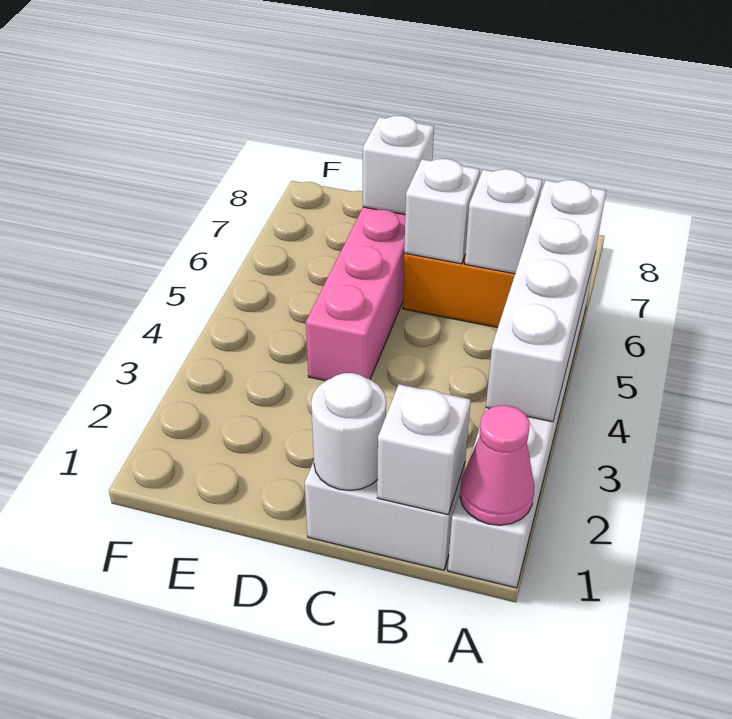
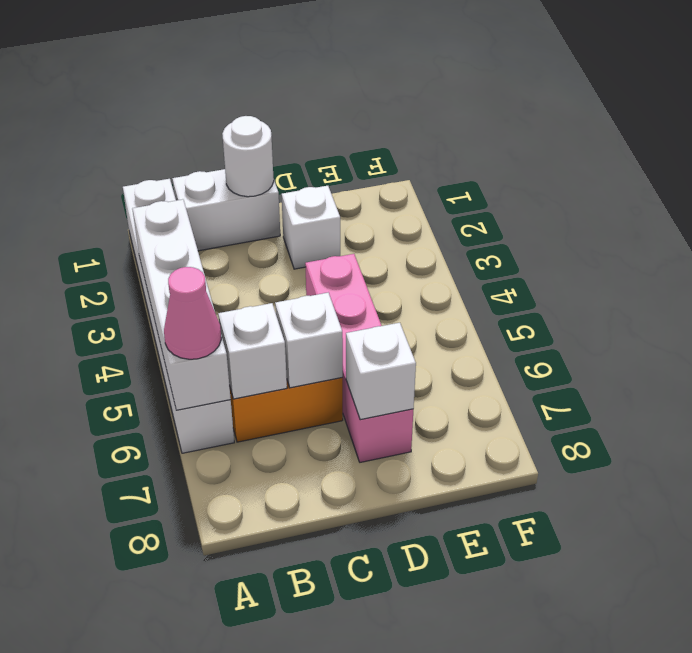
pink cone A1 level 2 -> pink cone A6 level 3
white brick B1 level 2 -> white brick D2 level 1

